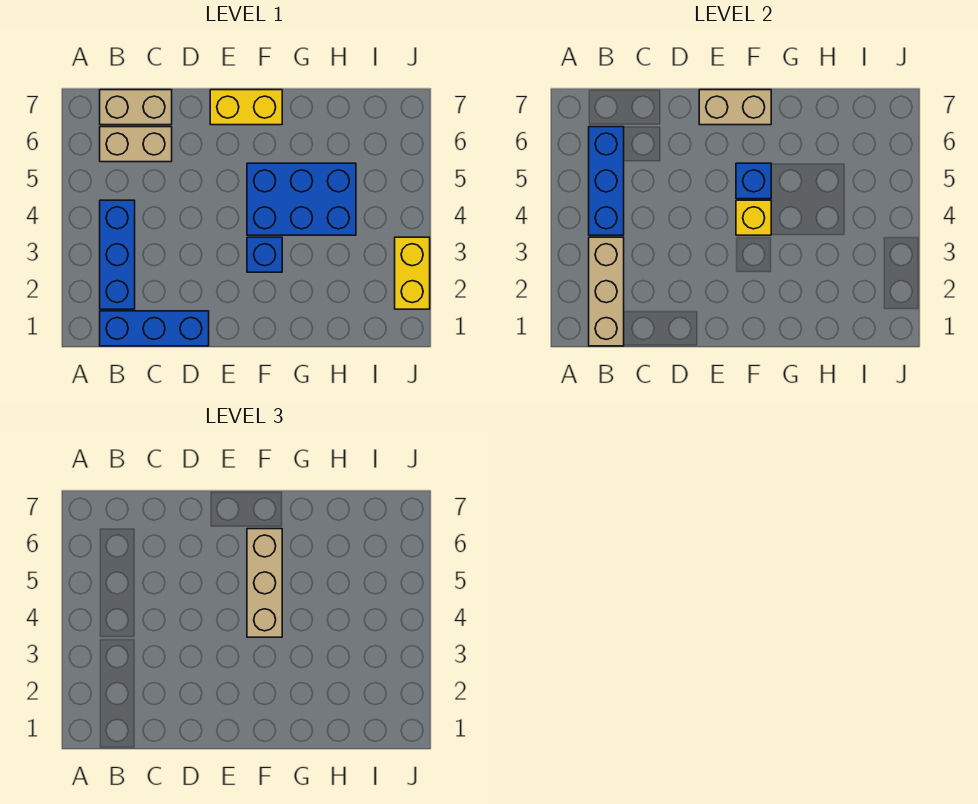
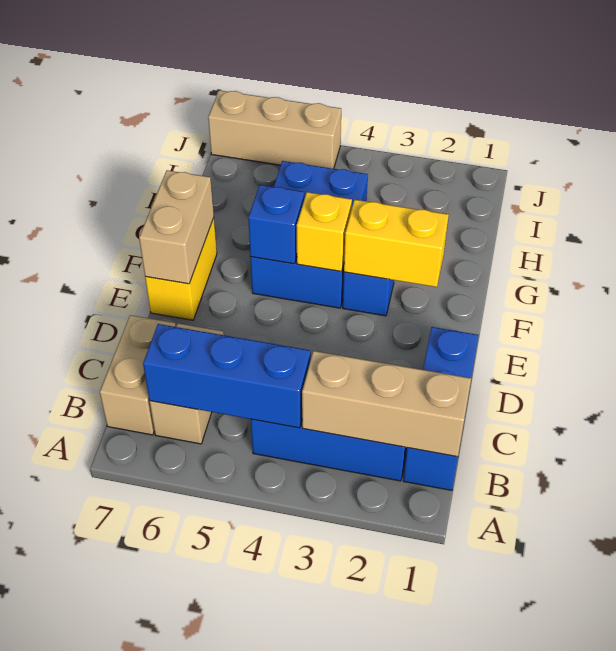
tan brick F4:F6 level 3 -> tan brick J5:J7 level 1
yellow brick J2:J3 level 1 -> yellow brick F2:F3 level 2

